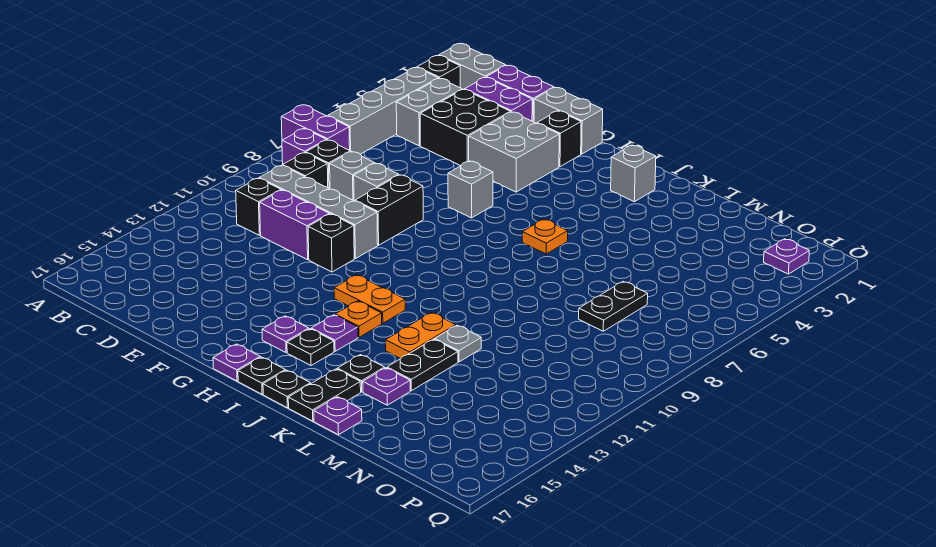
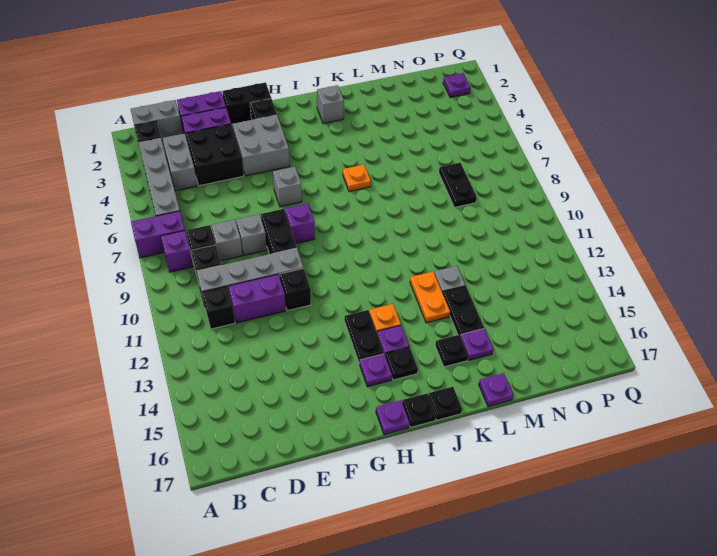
grey brick F1:G1 level 1 -> black brick F1:G1 level 1
none -> purple brick G8 level 1
orange plate H12:I12 level 1 -> none
black plate K16:K17 level 1 -> black plate H13:H14 level 1

